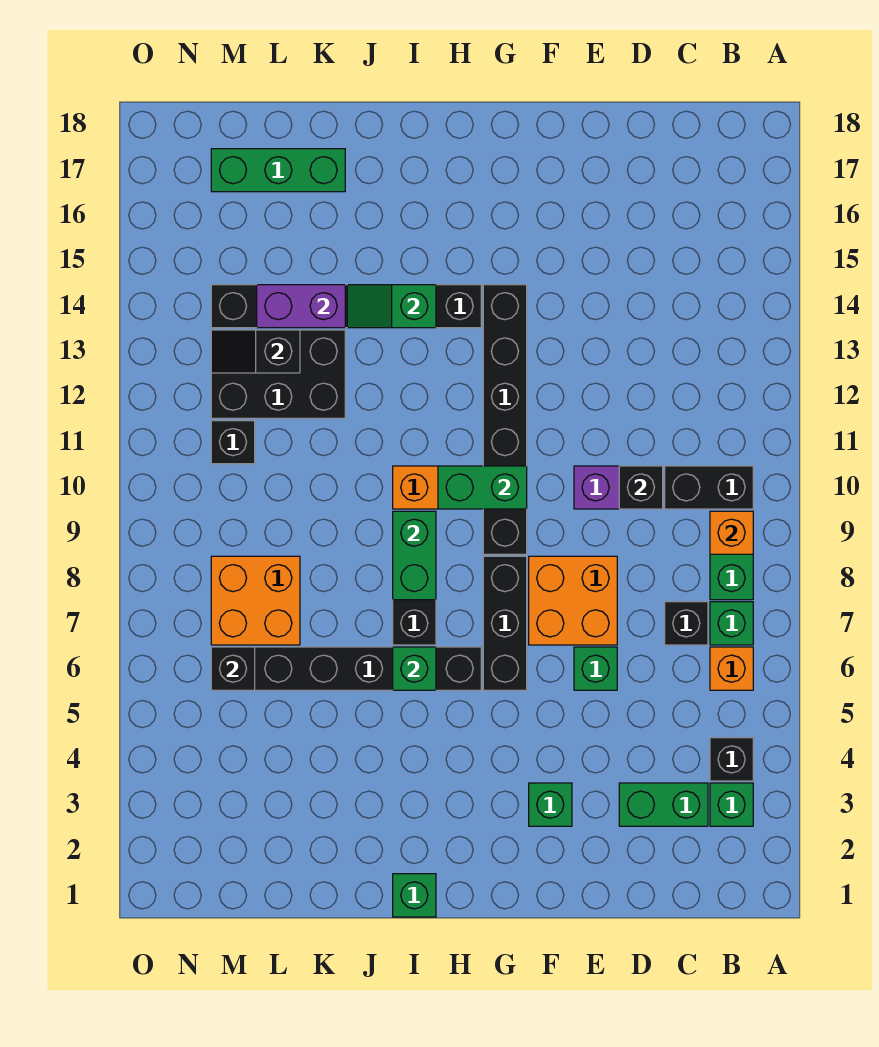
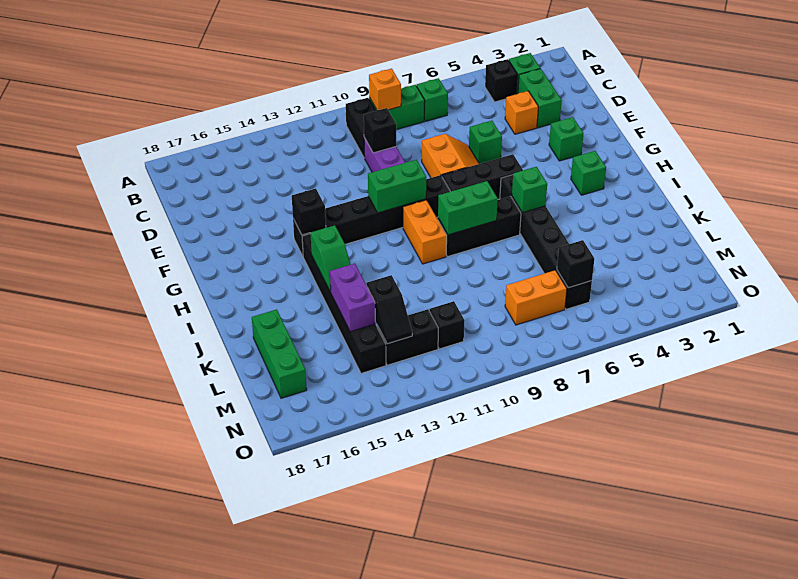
orange brick B6 level 1 -> orange brick D4 level 1
black brick C7 level 1 -> black brick G14 level 2
orange brick E7:F8 level 1 -> orange slope E7:F8 level 1 top 8
green brick G10:H10 level 2 -> green brick G10:G11 level 2
green brick I1 level 1 -> green brick H3 level 1
black brick K12:M13 level 1 -> black brick M12:M13 level 1
orange brick L7:M8 level 1 -> orange brick M7:M8 level 1

